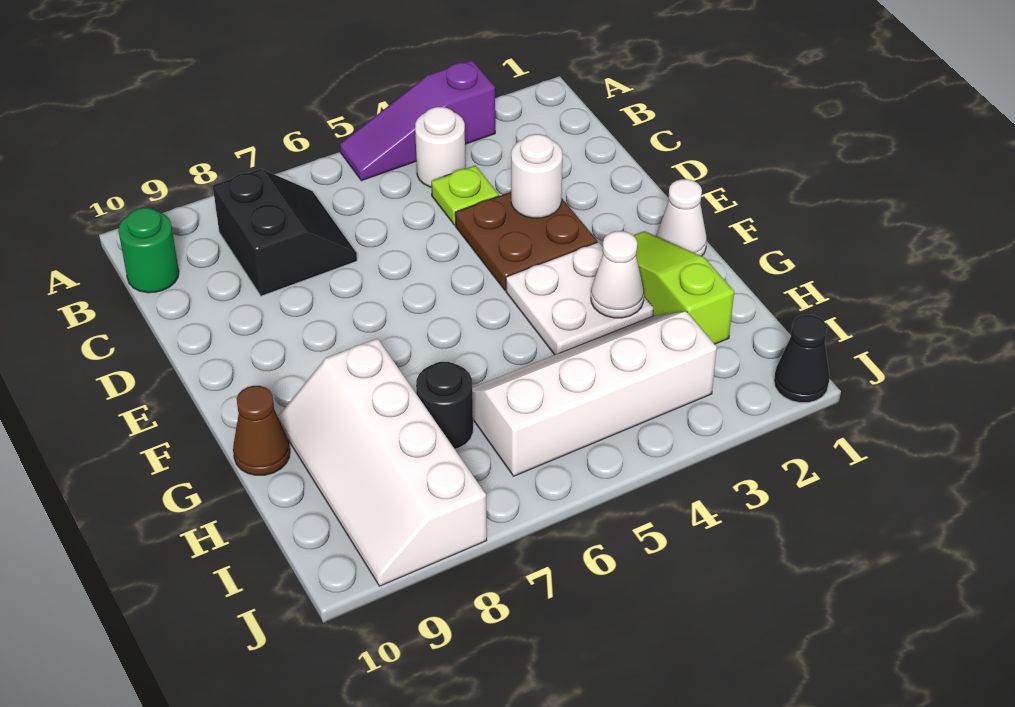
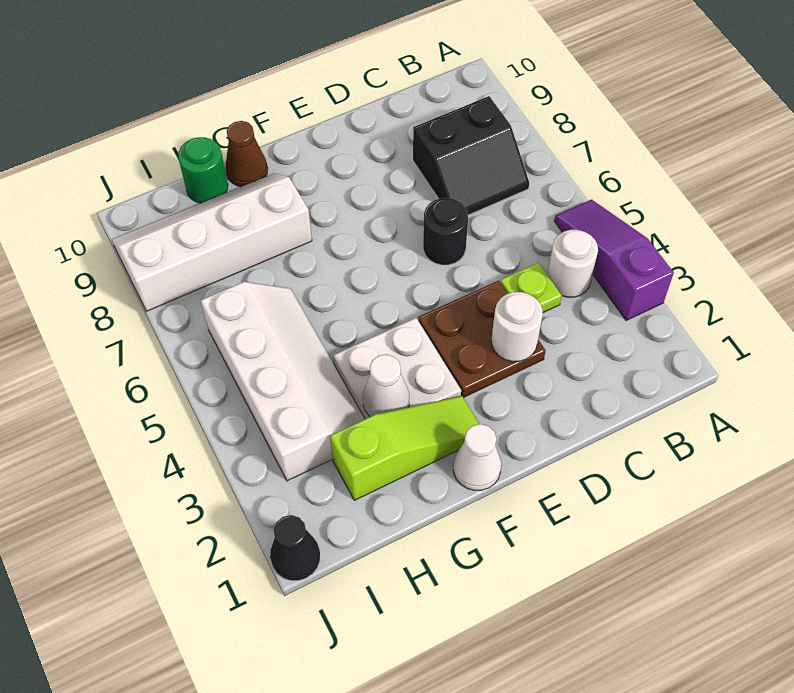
green round brick B10 level 1 -> green round brick H10 level 1
black round brick H7 level 1 -> black round brick D6 level 1

